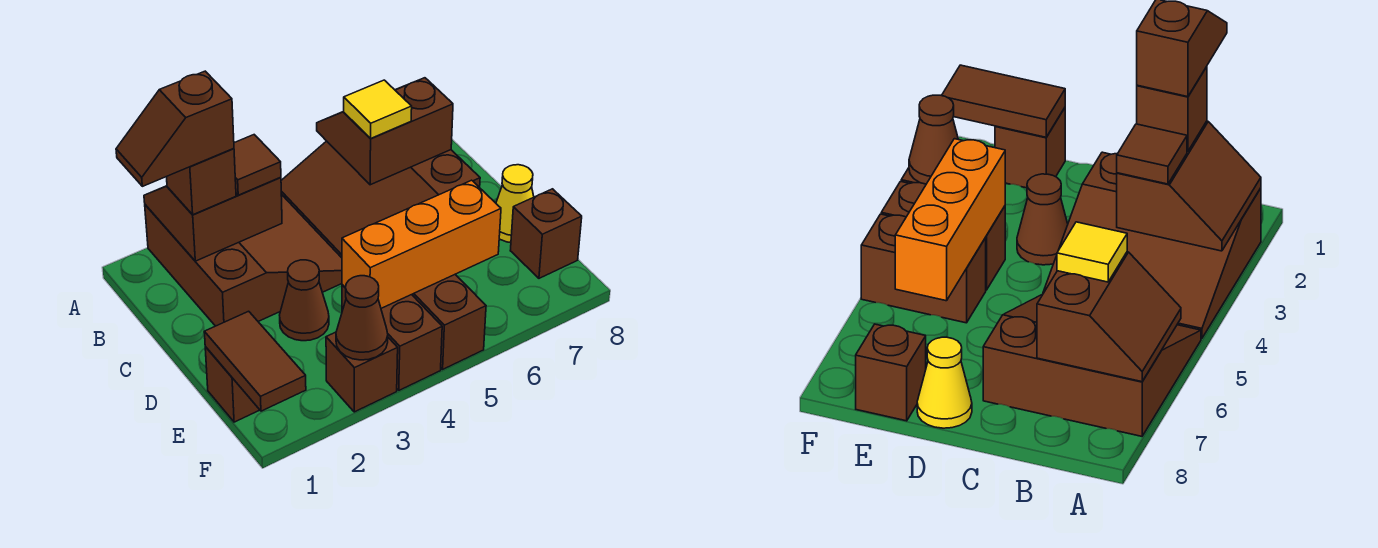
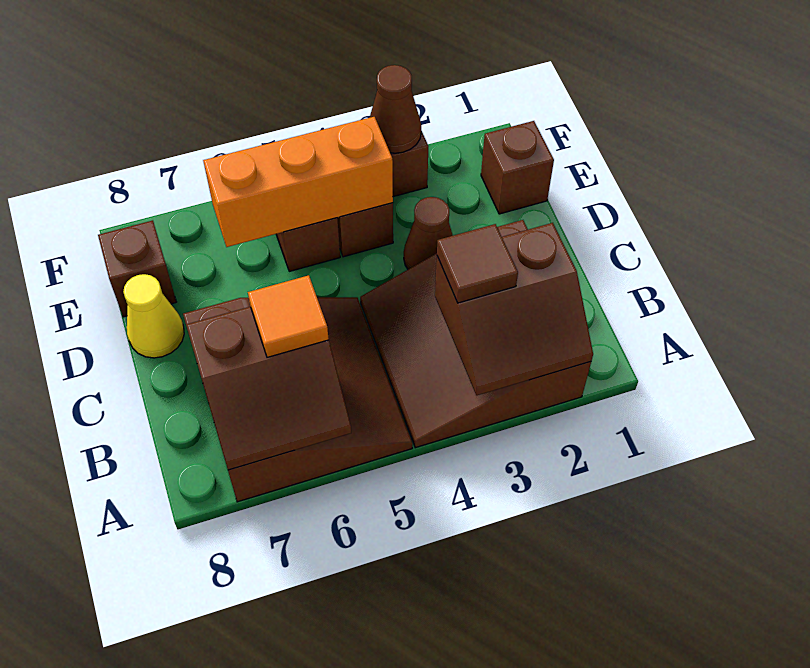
brown slope B1:B2 level 4 top 2 -> none
brown brick B2 level 3 -> none
yellow tile B6 level 3 -> orange tile B6 level 3
brown tile E1:F1 level 2 -> none

